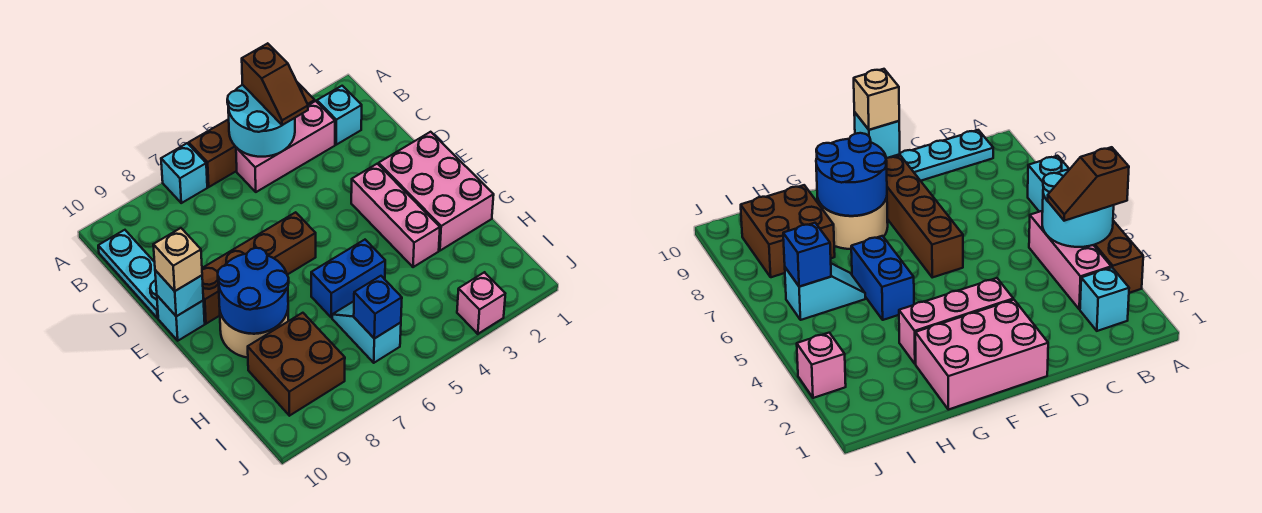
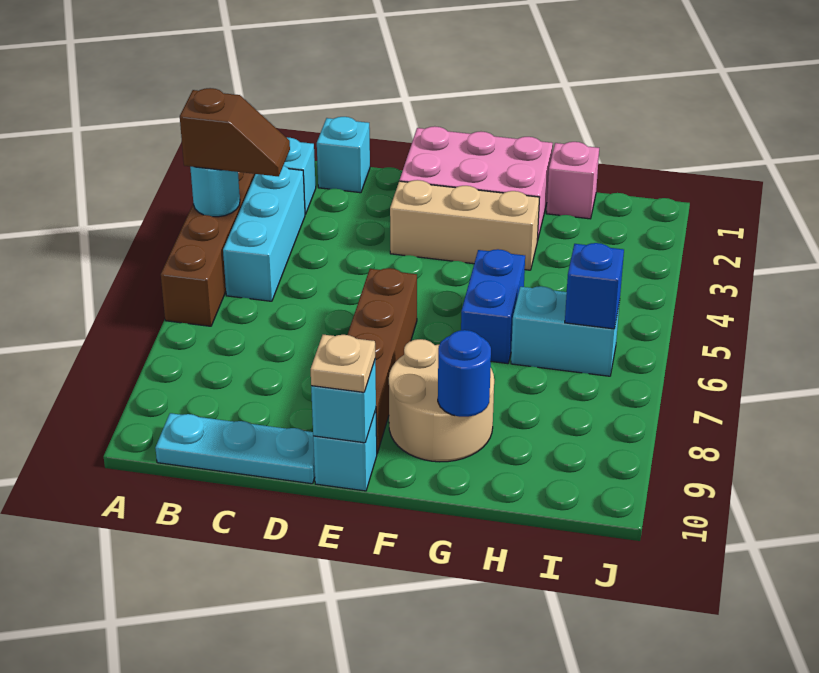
cyan round brick A4:B5 level 2 -> cyan round brick A4 level 2
cyan brick A7 level 1 -> cyan brick C1 level 1
pink brick B3:B5 level 1 -> cyan brick B3:B5 level 1
pink brick E3:G3 level 1 -> tan brick E3:G3 level 1
tan brick E10 level 3 -> tan plate E10 level 3
blue round brick F8:G9 level 2 -> blue round brick G9 level 2
cyan slope H6:I6 level 1 top I -> cyan brick H6:I6 level 1
brown brick H8:I9 level 1 -> none
pink brick J3 level 1 -> pink brick H1 level 1

